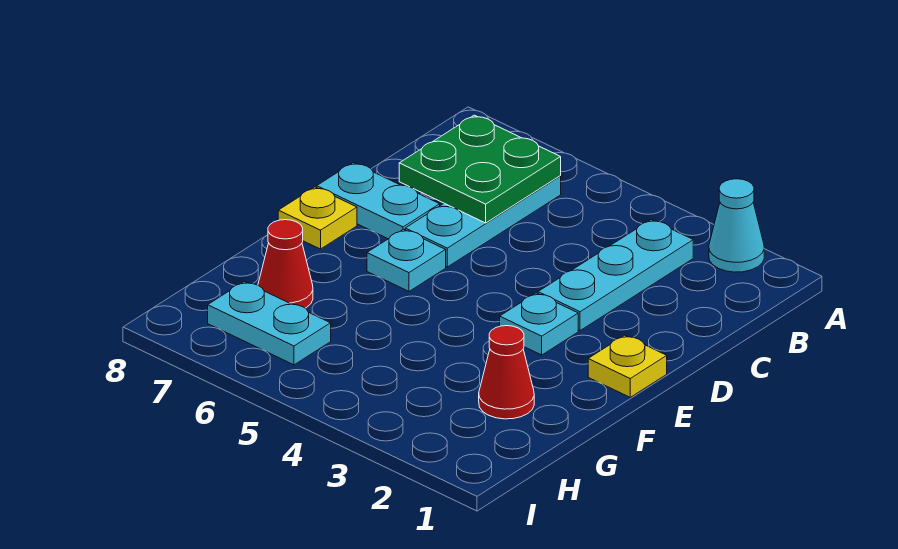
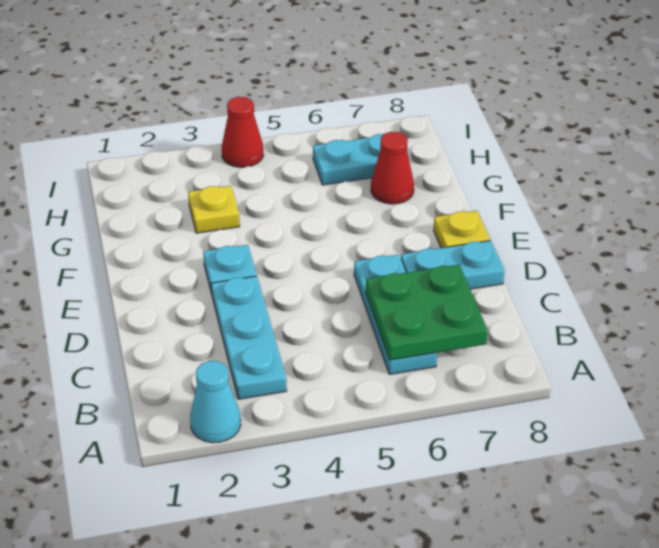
yellow plate E1 level 1 -> yellow plate G3 level 1
cyan plate E6 level 1 -> none
red cone G2 level 1 -> red cone I4 level 1

